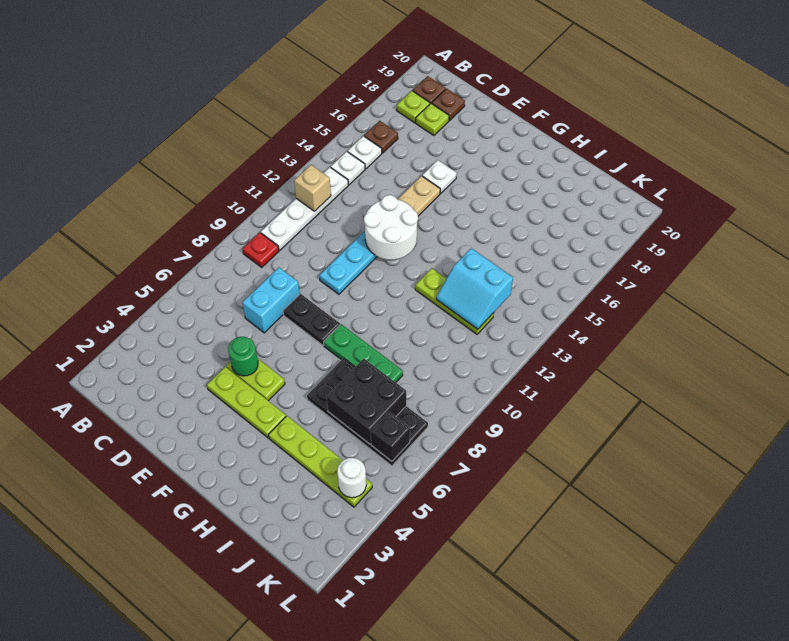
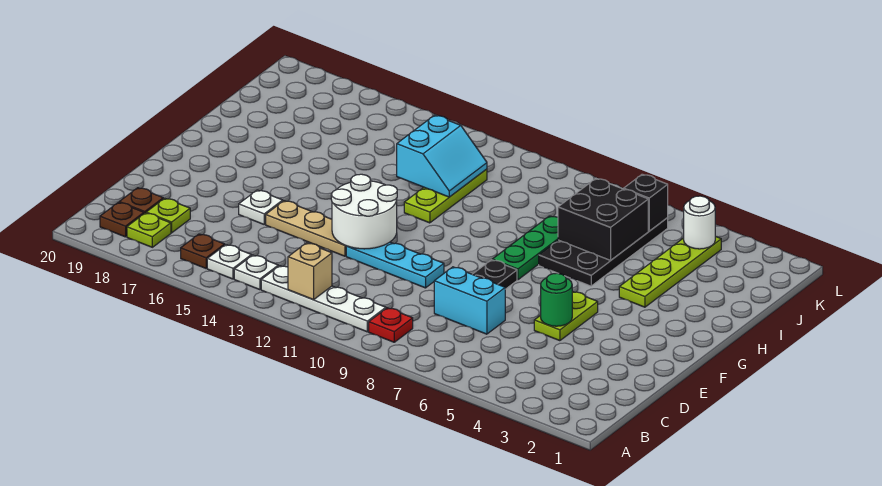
lime plate E4:G4 level 1 -> none

